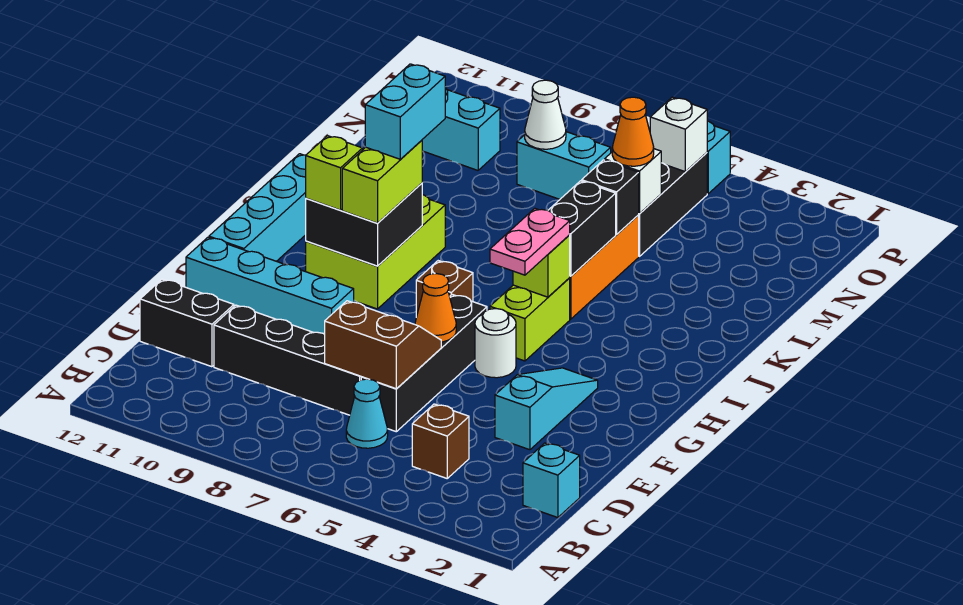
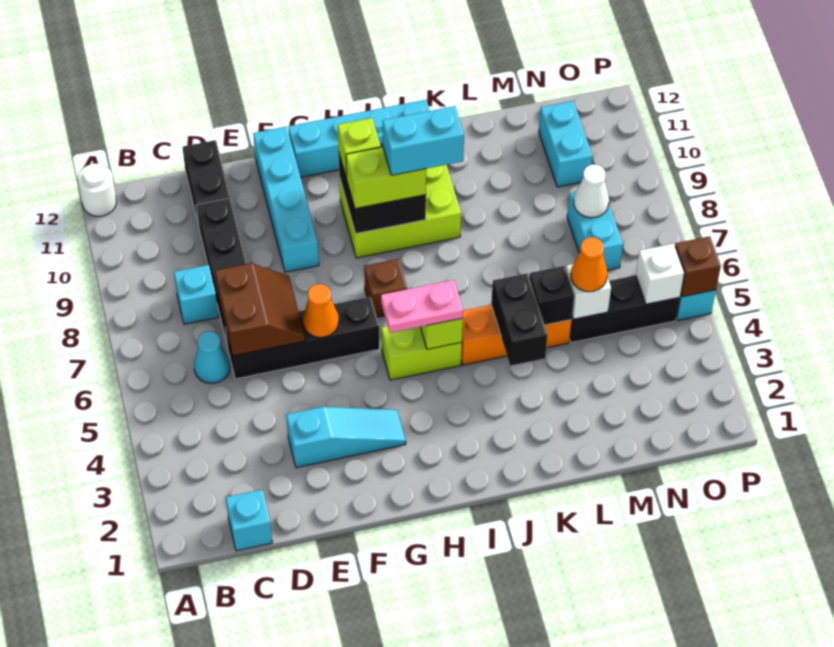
brown brick C4 level 1 -> brown brick P5 level 2
none -> cyan brick C8 level 1
white round brick G5 level 1 -> white round brick A12 level 1
black brick J5:K5 level 2 -> black brick K4:K5 level 2

